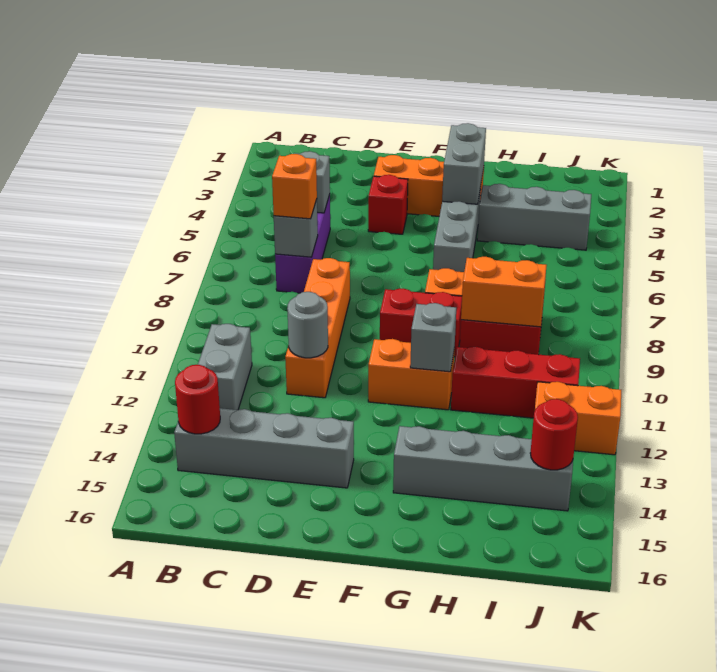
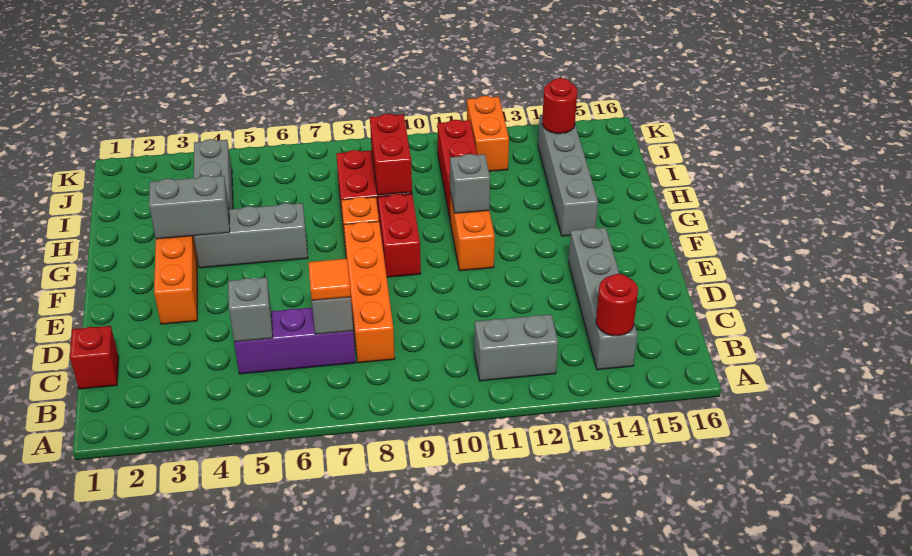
orange brick C7 level 3 -> orange tile C7 level 3
orange brick D8:D11 level 1 -> orange brick C8:F8 level 1
grey round brick D11 level 2 -> none
red brick E4 level 1 -> red brick C1 level 1
orange brick H9:I9 level 2 -> red brick H9:I9 level 2

